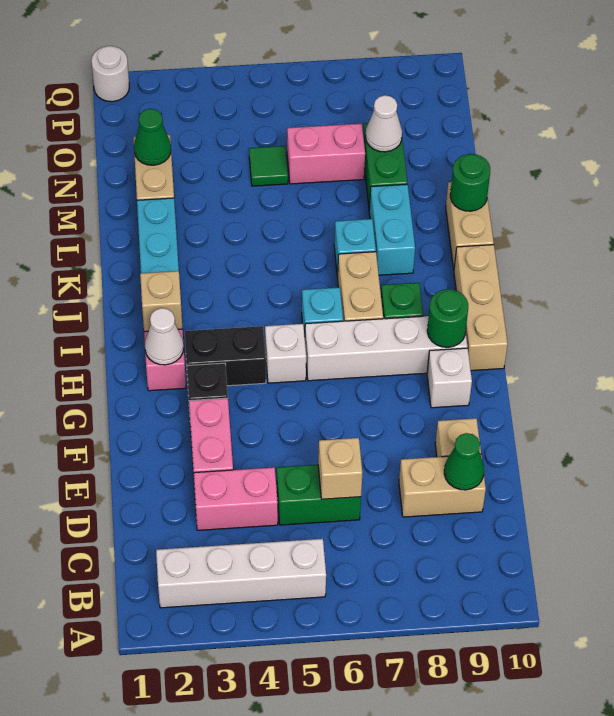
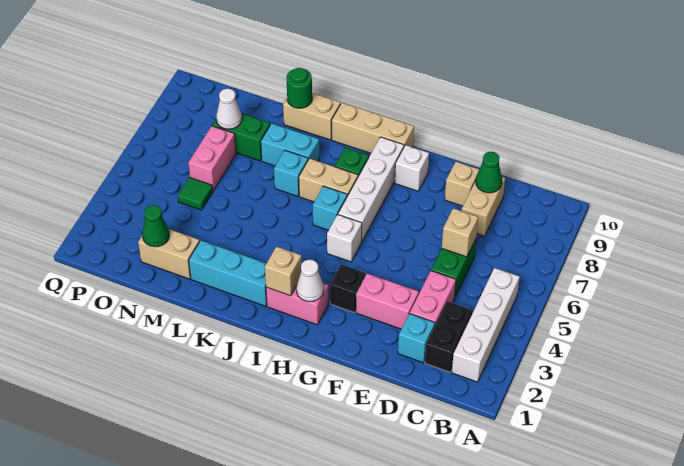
none -> cyan brick D2 level 1
black brick H3:H4 level 1 -> black brick C2:C3 level 1
green round brick H9 level 2 -> none
white round brick Q1 level 1 -> none

